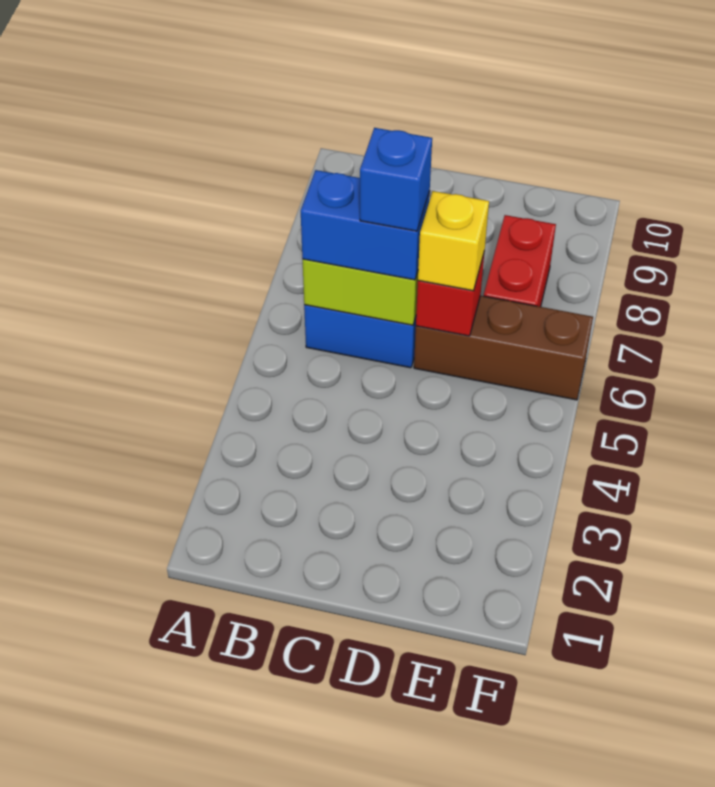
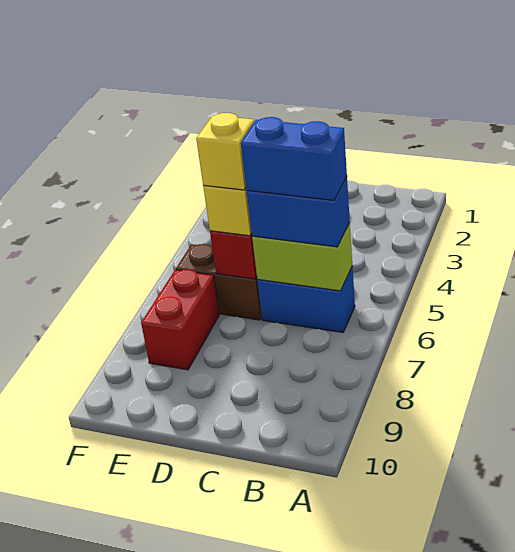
blue brick C6 level 4 -> blue brick B6:C6 level 4
brown brick D6:F6 level 1 -> brown brick D6:E6 level 1
none -> yellow brick D6 level 4

